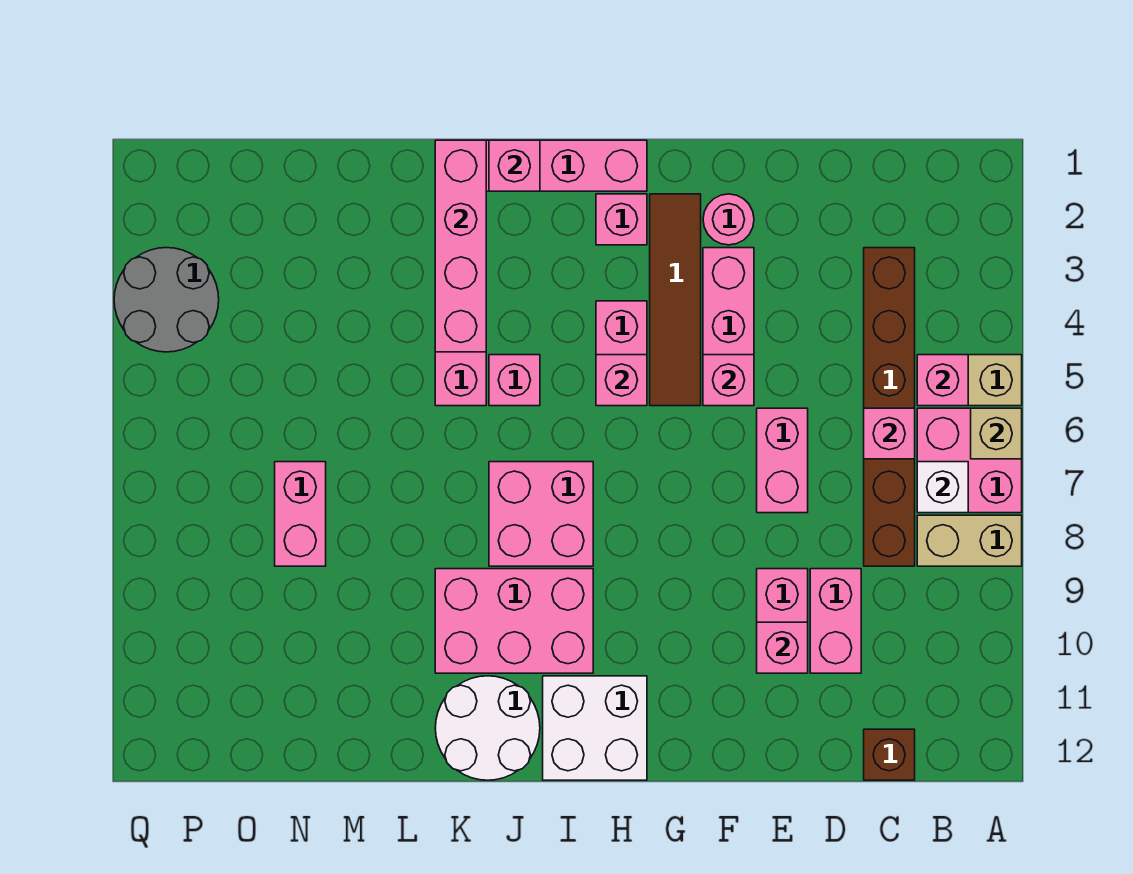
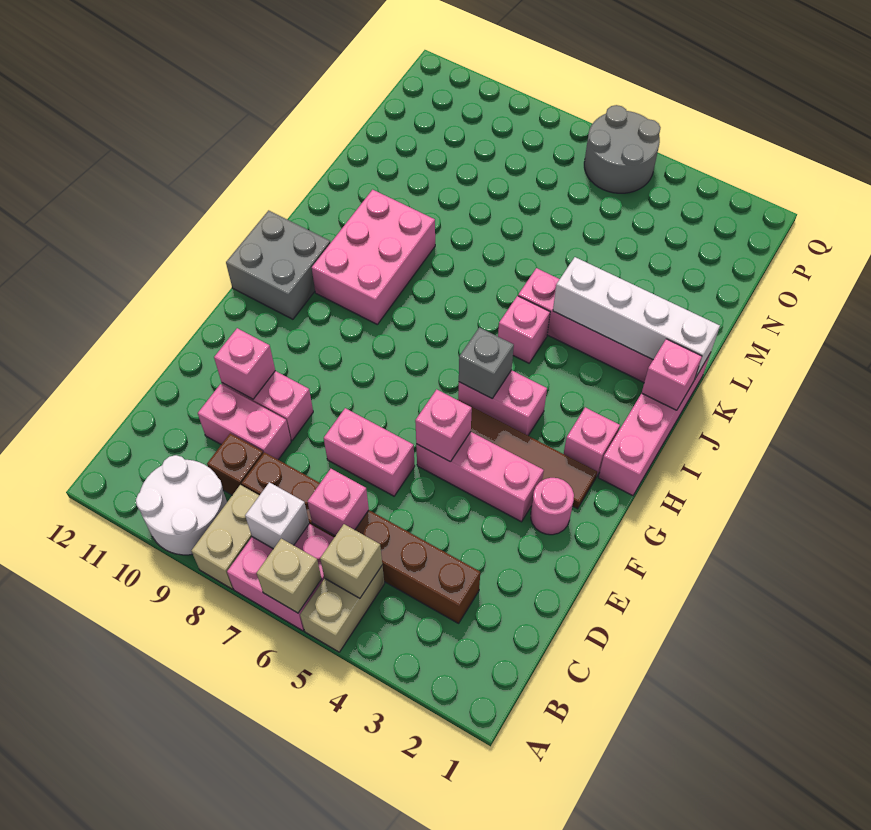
pink brick B5 level 2 -> tan brick B5 level 2
brown brick C12 level 1 -> brown brick C9 level 1
pink brick H5 level 2 -> grey brick H5 level 2
white brick H11:I12 level 1 -> grey brick H11:I12 level 1
pink brick I7:J8 level 1 -> none
white round brick J11:K12 level 1 -> white round brick A9:B10 level 1
pink brick K1:K4 level 2 -> white brick K1:K4 level 2
pink brick N7:N8 level 1 -> none
grey round brick P3:Q4 level 1 -> grey round brick P5:Q6 level 1

